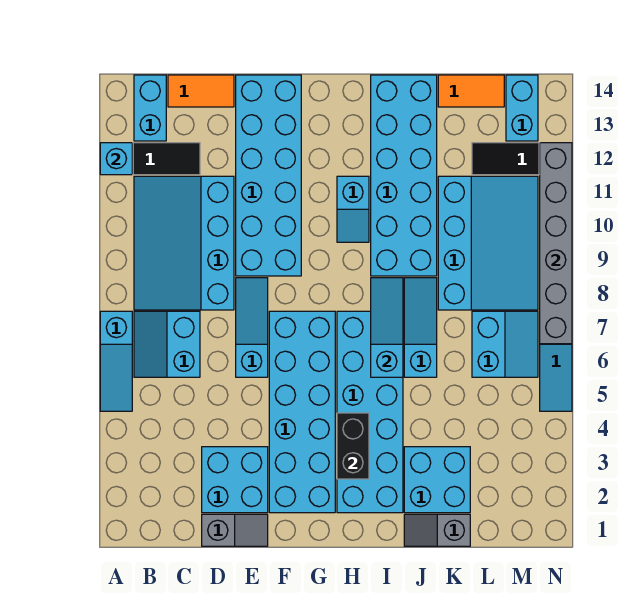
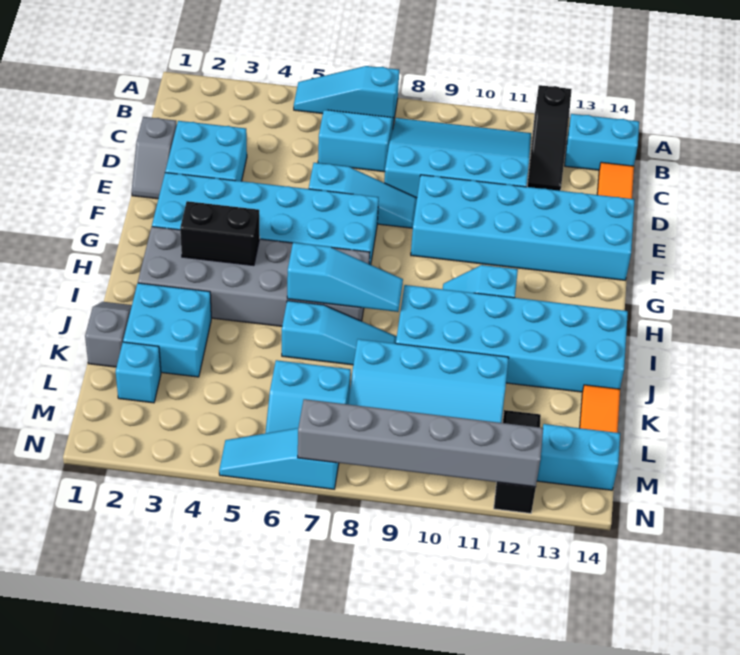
cyan brick A12 level 2 -> cyan brick L2 level 1
cyan brick H2:I7 level 1 -> grey brick H2:I7 level 1

